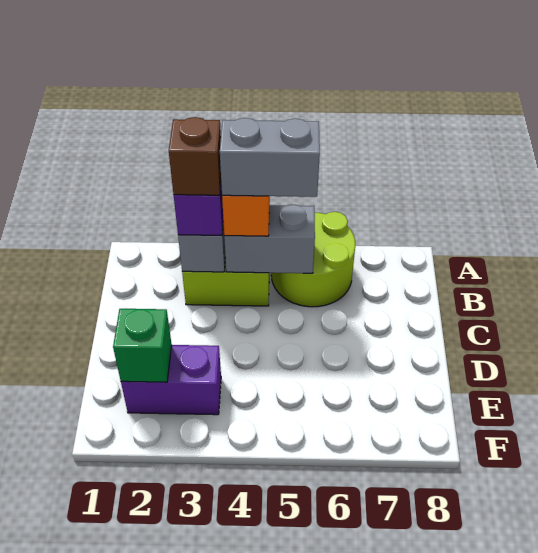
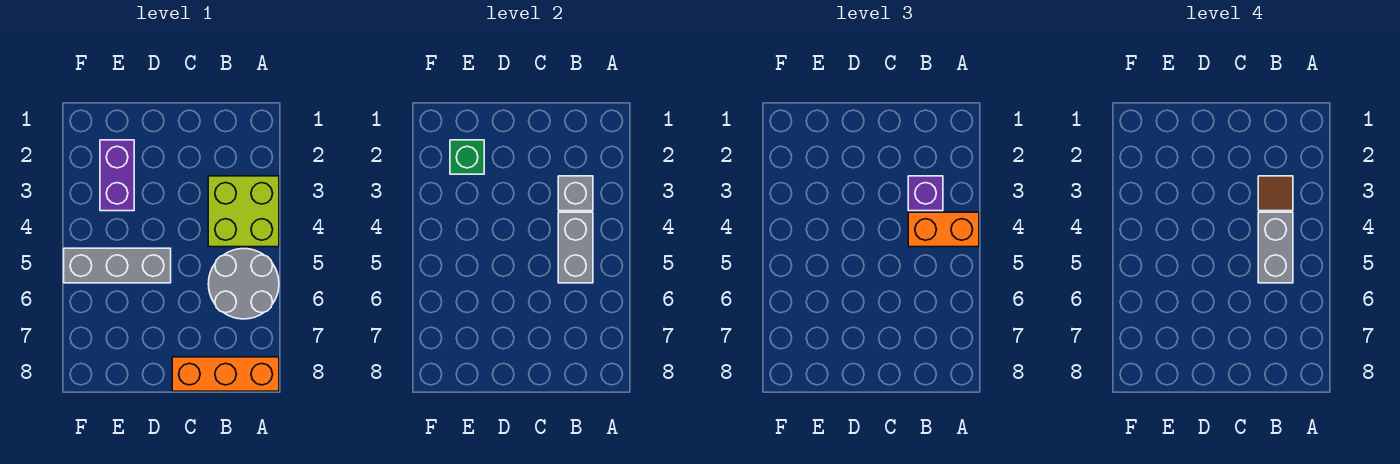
lime round brick A5:B6 level 1 -> grey round brick A5:B6 level 1
none -> orange brick A8:C8 level 1
brown brick B3 level 4 -> brown tile B3 level 4
none -> grey brick D5:F5 level 1

